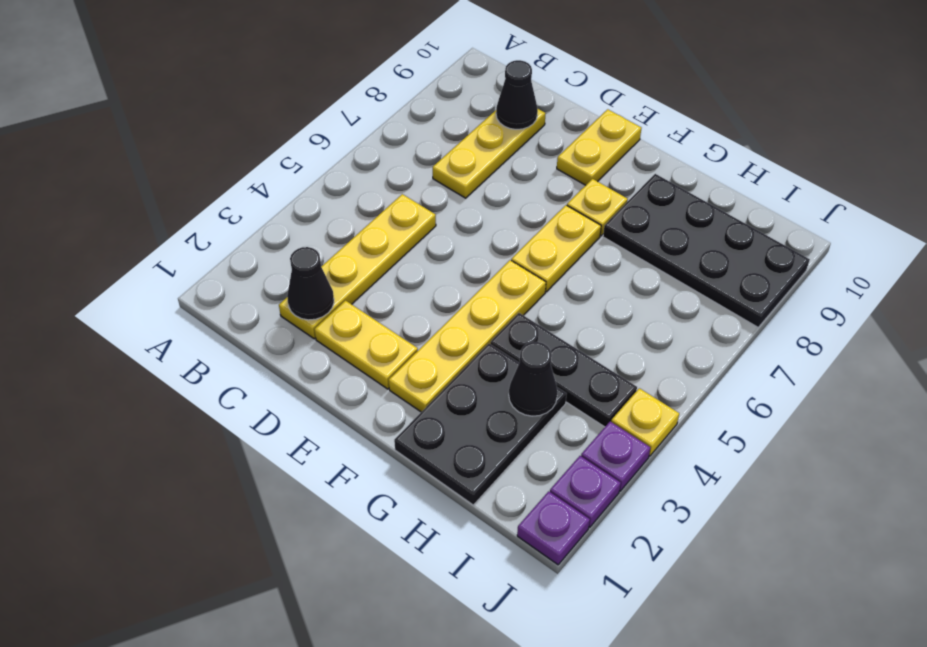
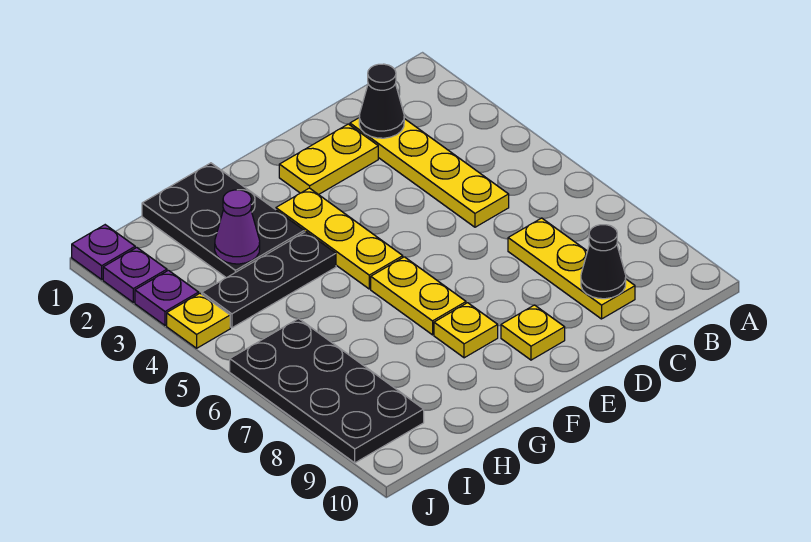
yellow plate E9:E10 level 1 -> yellow plate E9 level 1
yellow plate F2:F5 level 1 -> yellow plate F3:F5 level 1
black plate G8:J9 level 1 -> black plate I6:J9 level 1
black cone H3 level 2 -> purple cone H3 level 2

